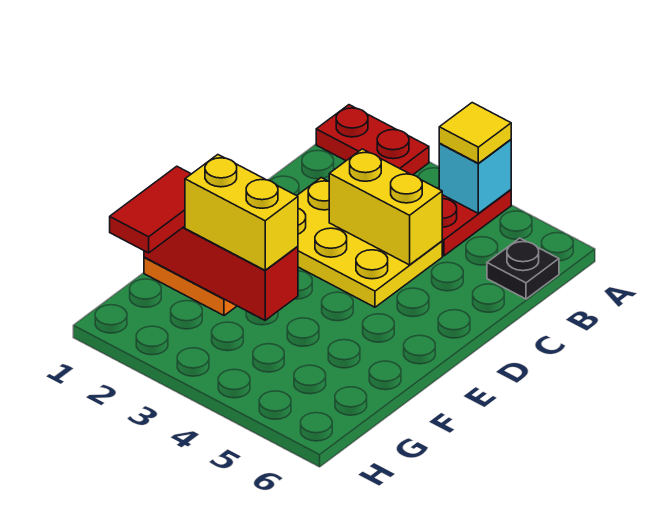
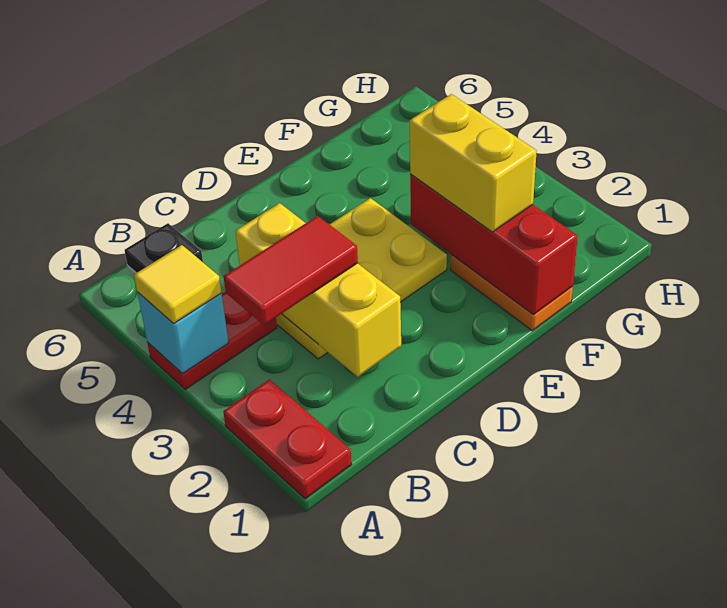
yellow plate C2:D4 level 1 -> yellow plate C3:E4 level 1
yellow brick C3:C4 level 2 -> yellow brick C2:C4 level 2
red tile F1:G1 level 3 -> red tile B3:C3 level 3

